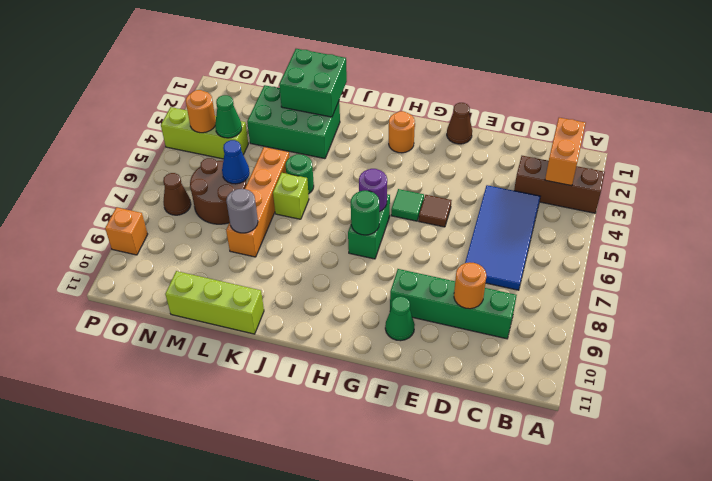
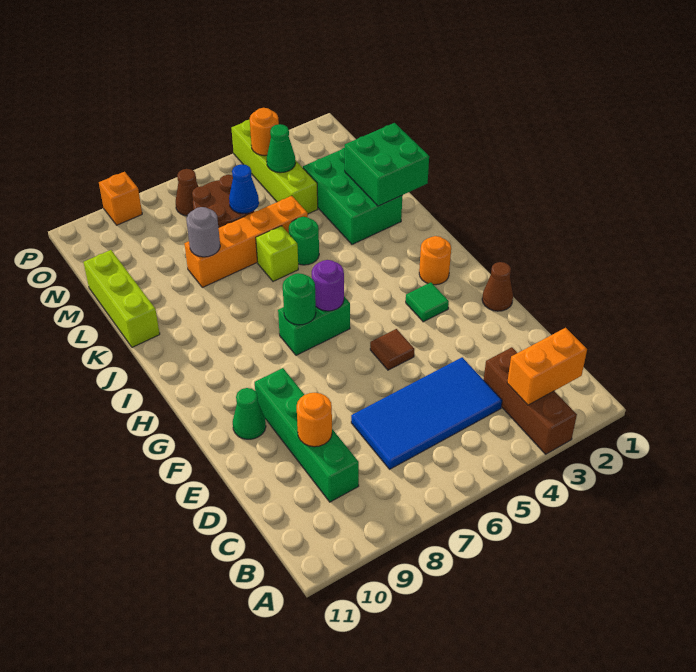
green tile G5 level 1 -> green tile G3 level 1
lime brick N4:P4 level 1 -> lime brick M4:P4 level 1

